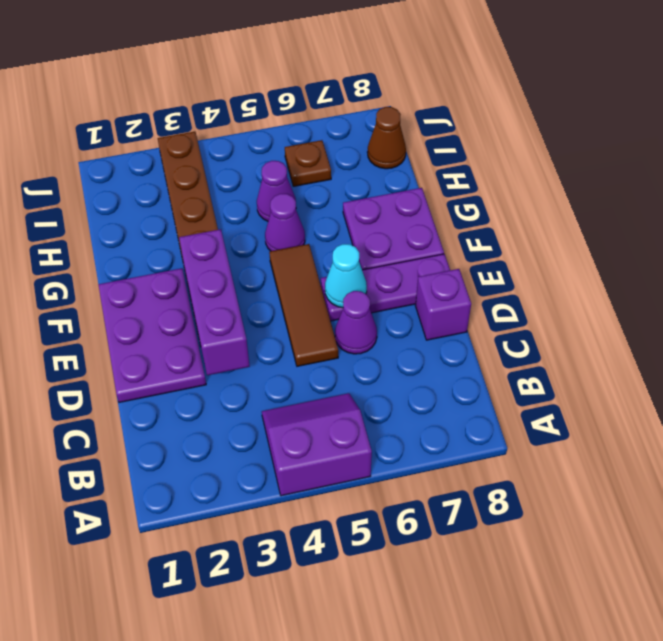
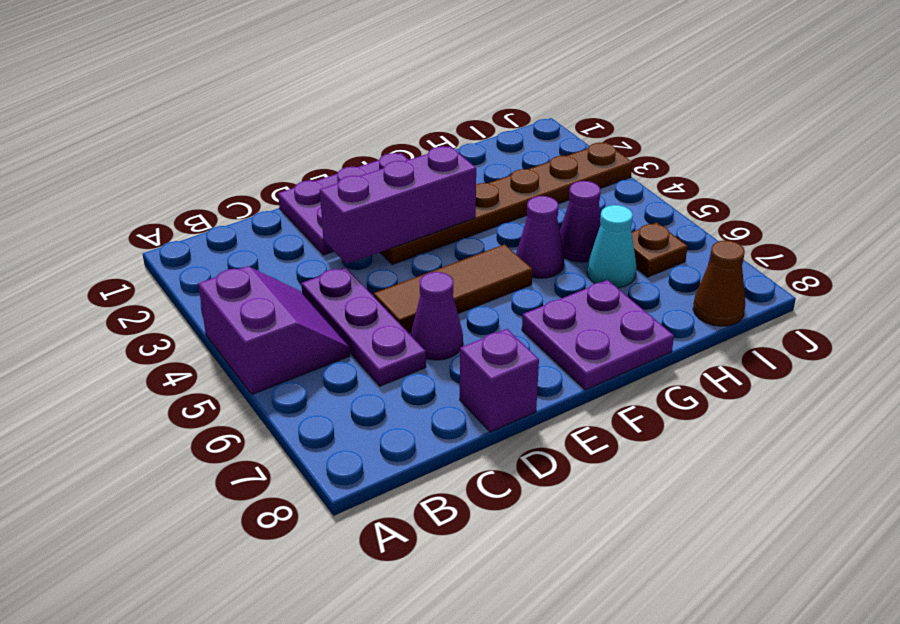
purple plate E6:E8 level 1 -> purple plate C4:C6 level 1
cyan cone E6 level 2 -> cyan cone H6 level 1

